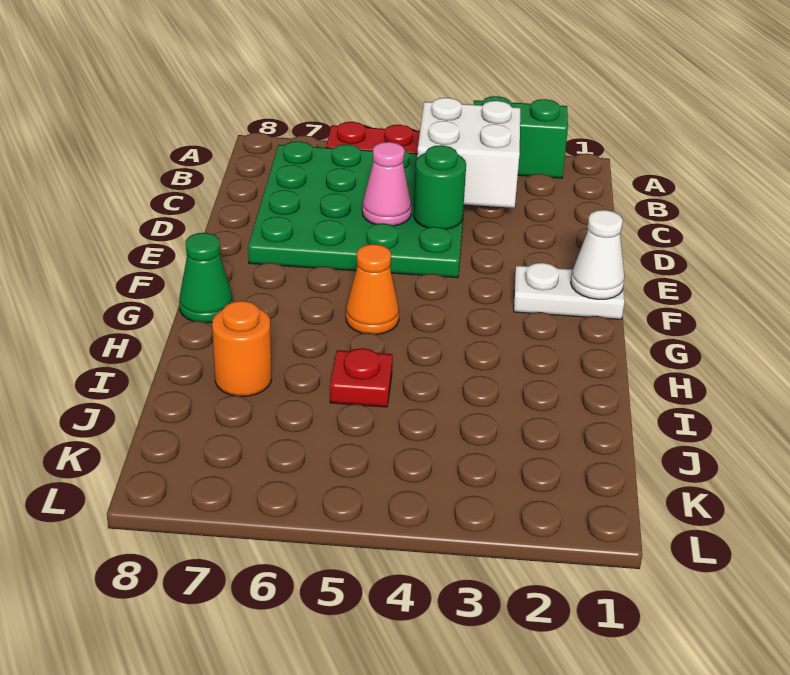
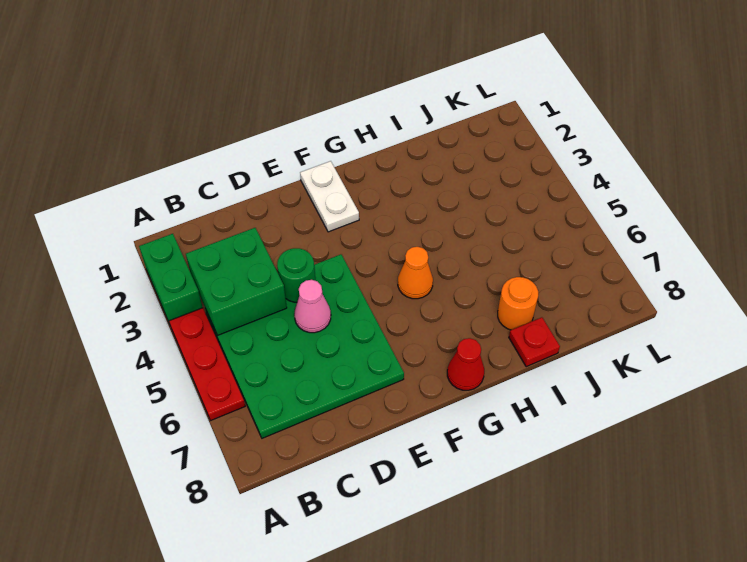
white brick B3:C4 level 2 -> green brick B3:C4 level 2
white cone F1 level 2 -> none
green cone G8 level 1 -> red cone G8 level 1
red plate I5 level 1 -> red plate I8 level 1

